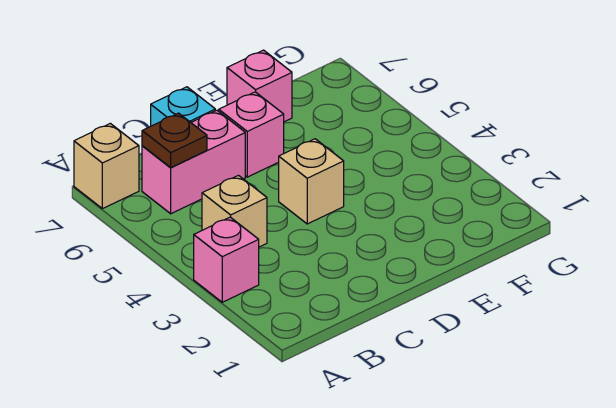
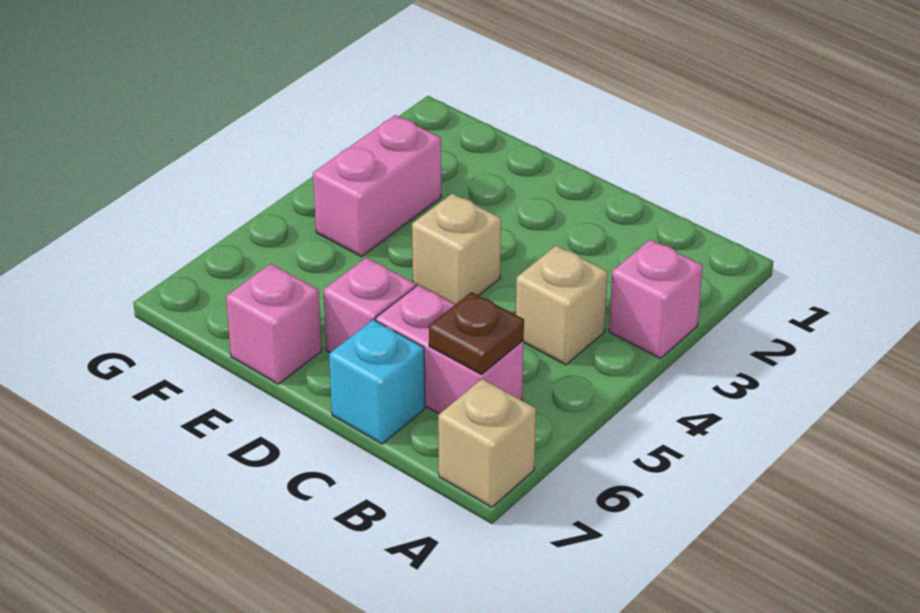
none -> pink brick F3:F4 level 1

